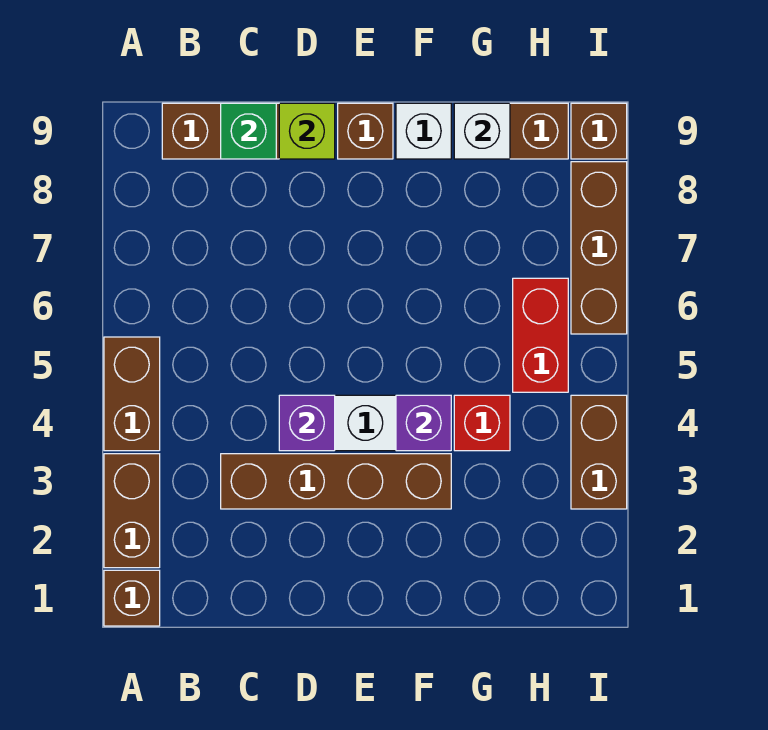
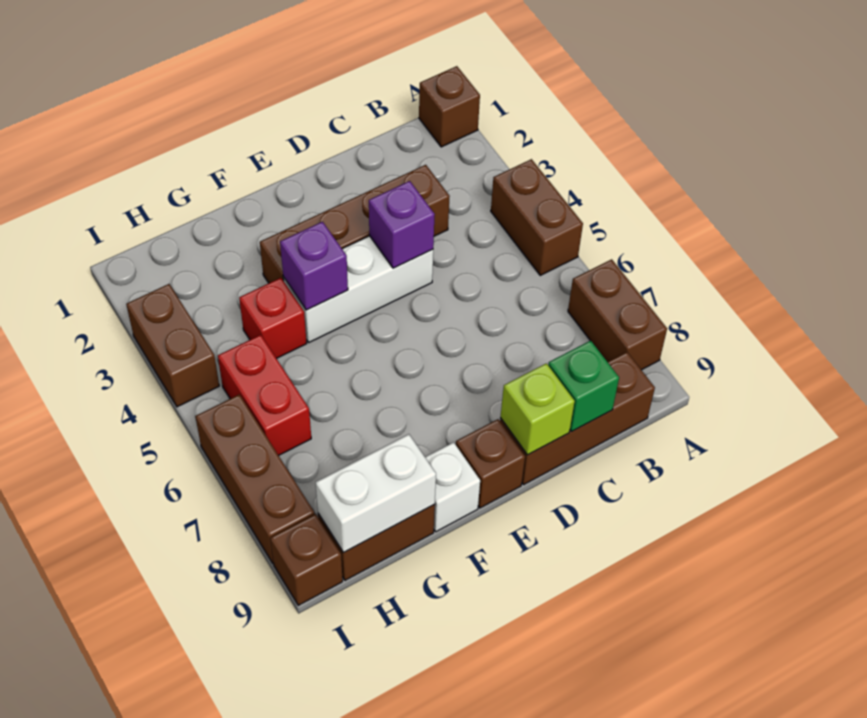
brown brick A2:A3 level 1 -> brown brick A7:A8 level 1
white brick G9 level 2 -> white brick G9:H9 level 2

